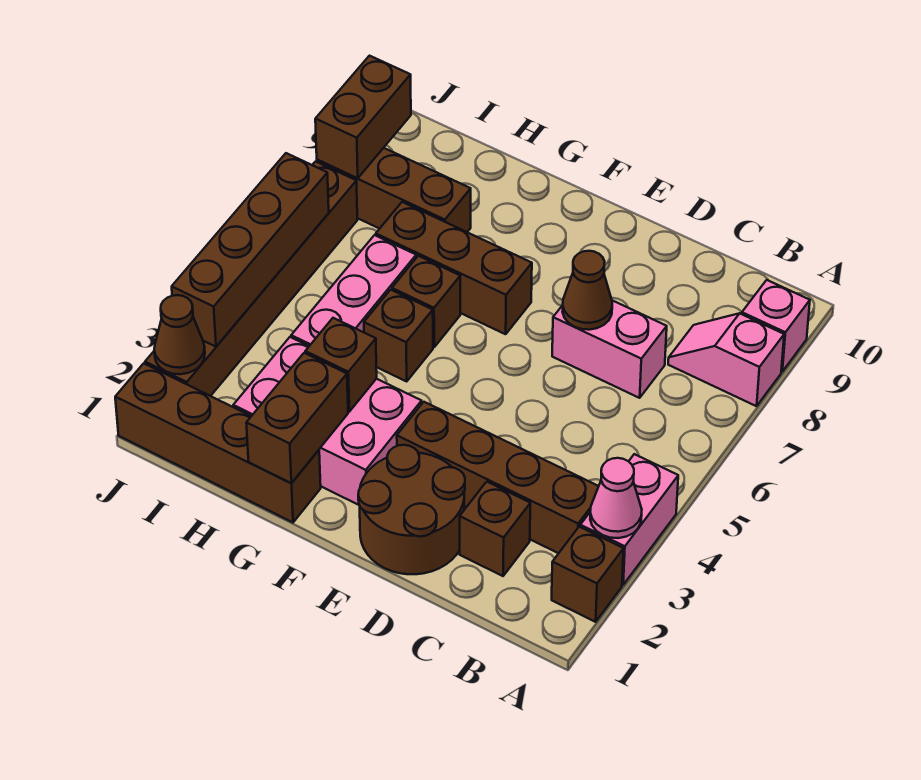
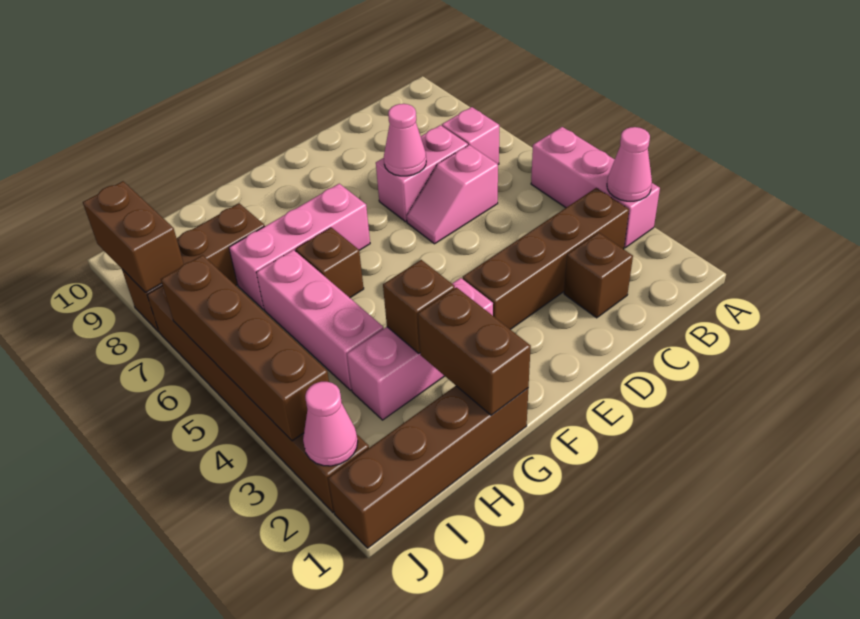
brown brick A2 level 1 -> none
pink brick A3:A4 level 1 -> pink brick A3:A5 level 1
pink slope A8:B8 level 1 top A -> pink slope C6:D6 level 1 top C
pink brick A9 level 1 -> pink brick B7 level 1
brown round brick D1:E2 level 1 -> none
brown cone D7 level 2 -> pink cone D7 level 2
pink brick F2:H3 level 1 -> pink brick F3:H3 level 1
brown brick F7:H7 level 1 -> pink brick F7:H7 level 1
brown brick G5 level 1 -> none
brown cone J2 level 2 -> pink cone J2 level 2

